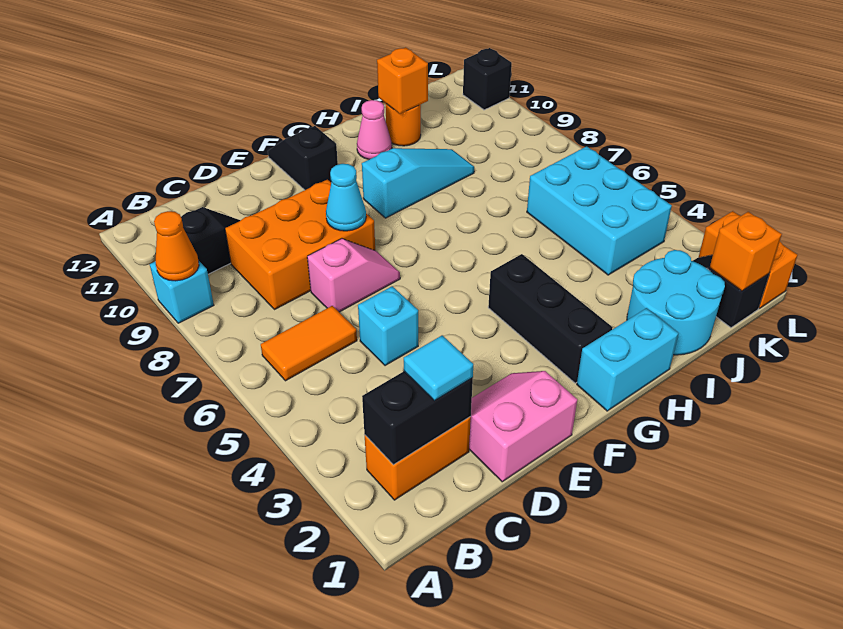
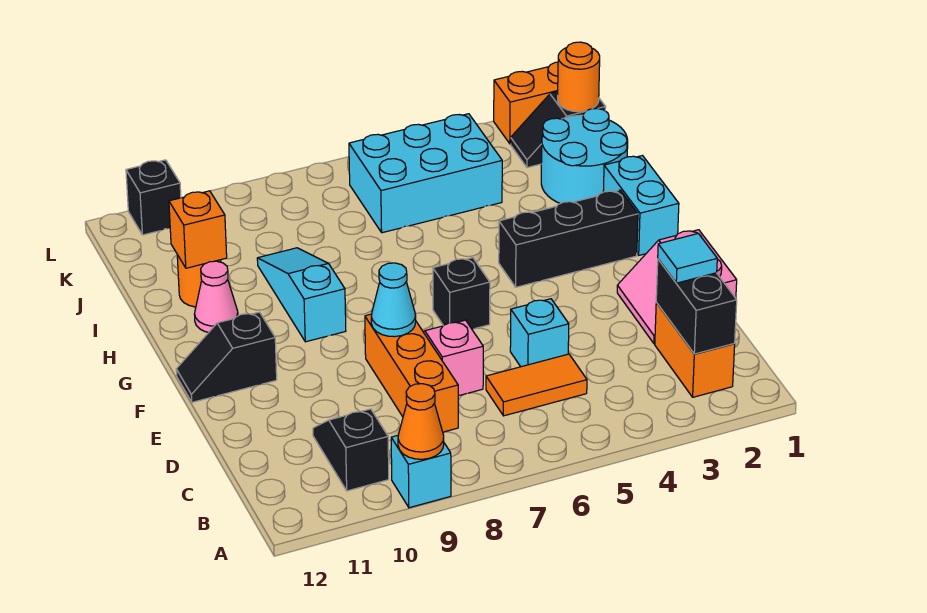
orange tile B6:C6 level 1 -> orange tile C5:C6 level 1
orange brick C8:E9 level 1 -> orange brick C8:E8 level 1
none -> black brick F6 level 1
orange brick K1 level 2 -> orange round brick K1 level 2

